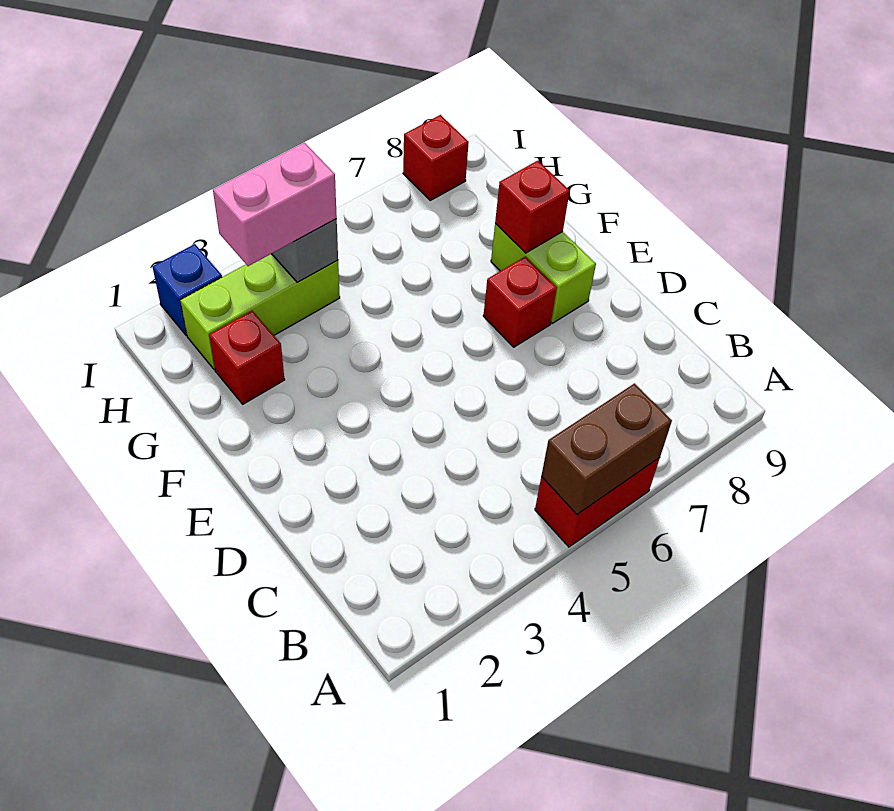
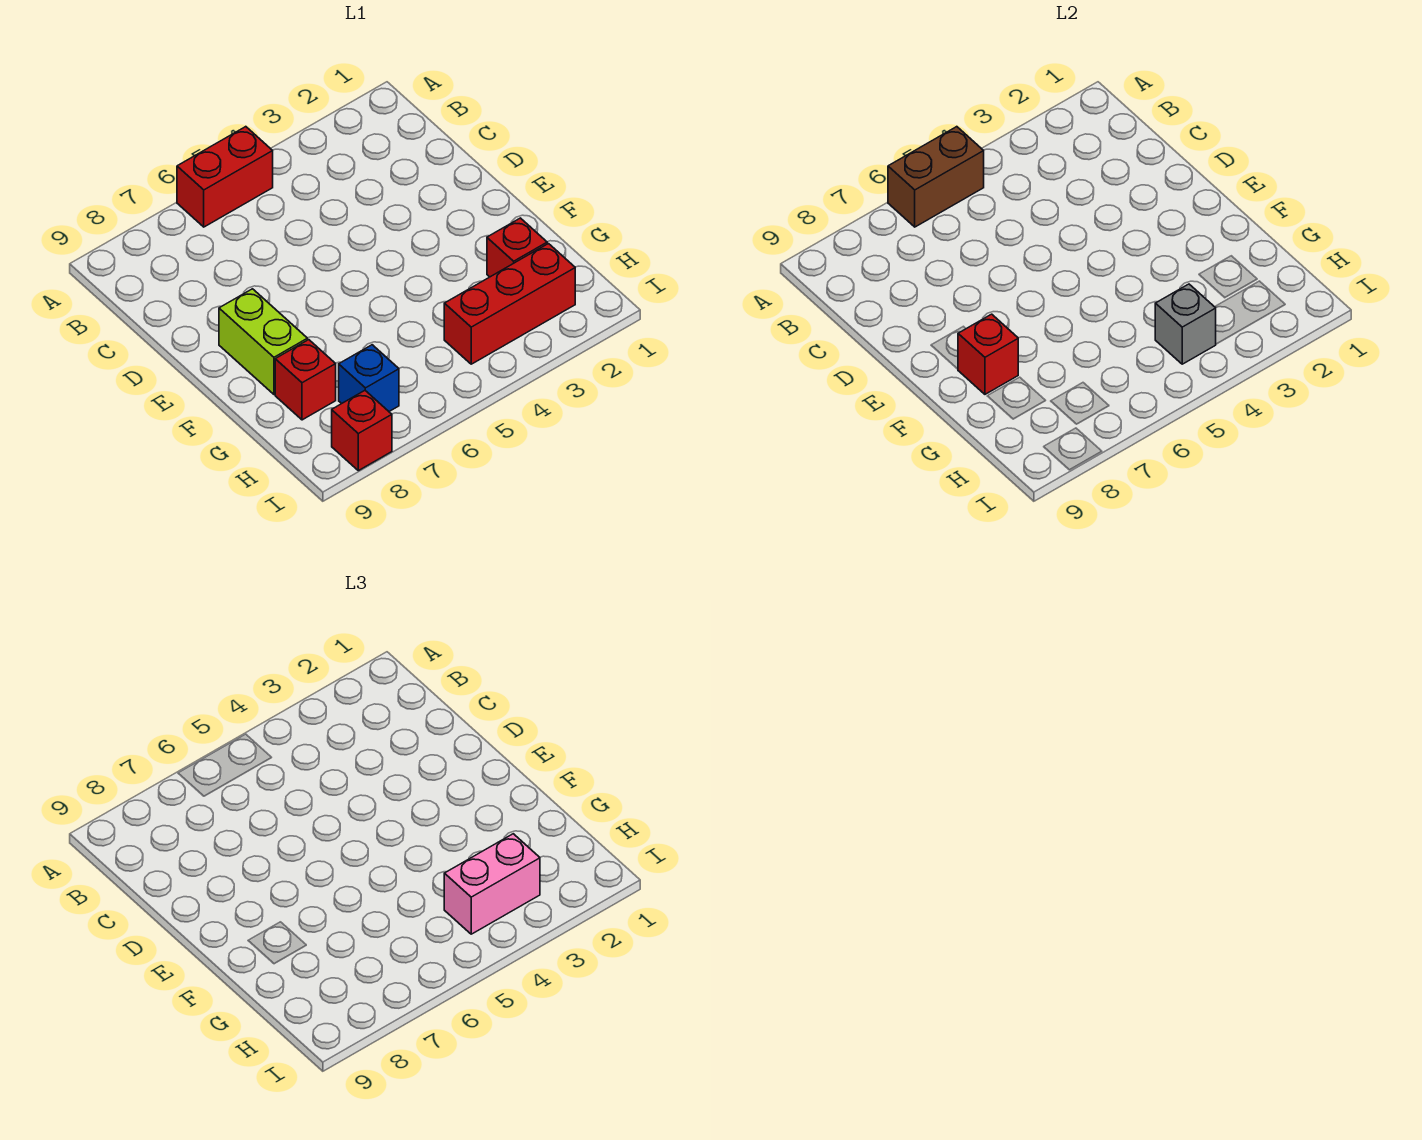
red brick E7 level 1 -> red brick G8 level 1
lime brick H2:H4 level 1 -> red brick H2:H4 level 1
blue brick I2 level 1 -> blue brick H7 level 1

